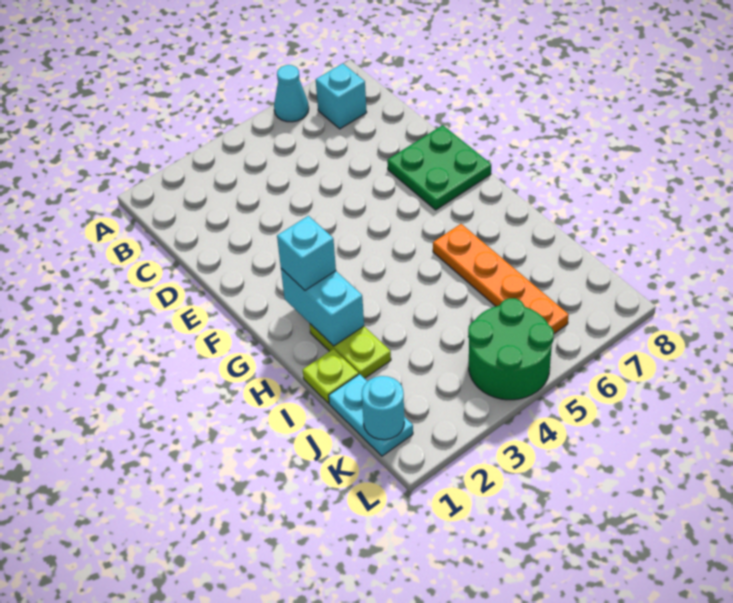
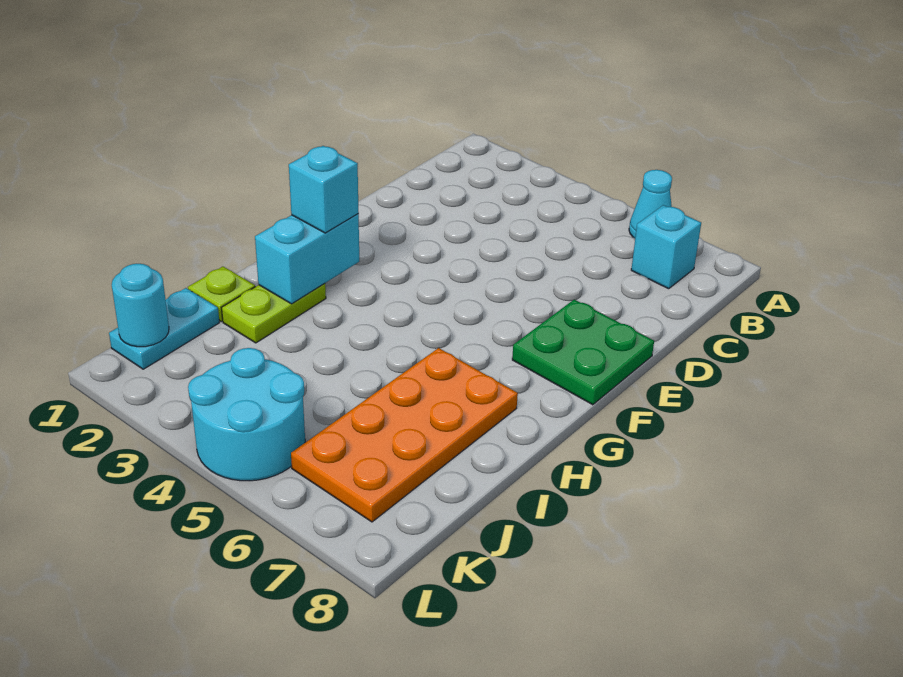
orange plate H6:K6 level 1 -> orange plate H6:K7 level 1
green round brick K4:L5 level 1 -> cyan round brick K4:L5 level 1

